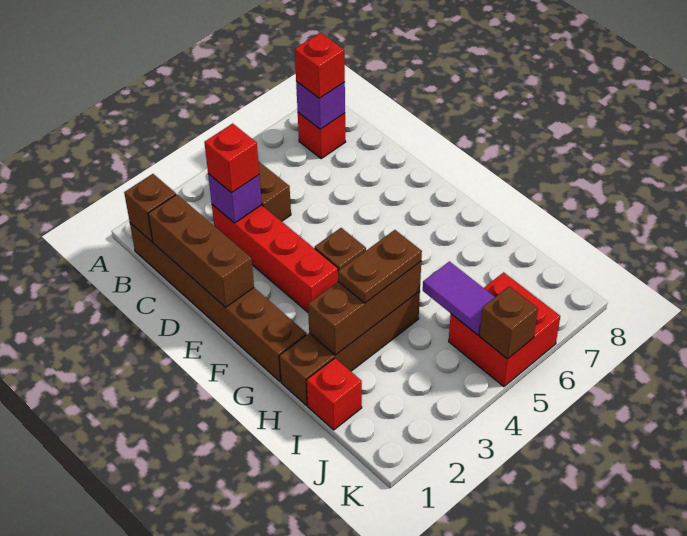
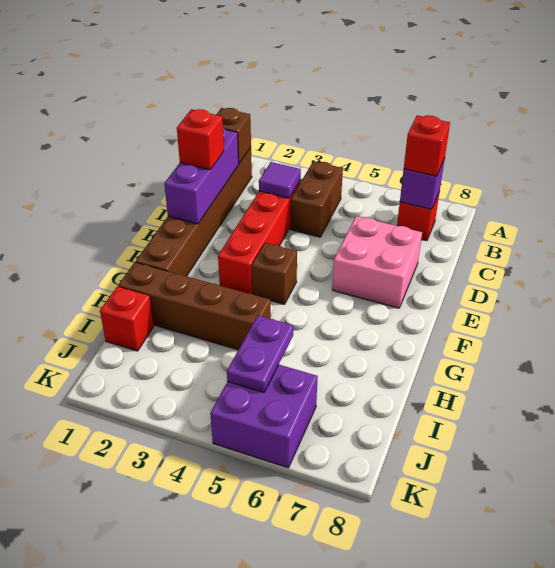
brown brick C1:E1 level 2 -> purple brick C1:E1 level 2
purple brick C3 level 2 -> purple tile C3 level 2
red brick C3 level 3 -> red brick D1 level 3
none -> pink brick D6:E7 level 1
brown brick H2:H4 level 2 -> none
brown plate H3:H4 level 3 -> none
purple tile I5:J5 level 2 -> purple plate I5:J5 level 2
red brick J5:K6 level 1 -> purple brick J5:K6 level 1
brown brick K5 level 2 -> none

